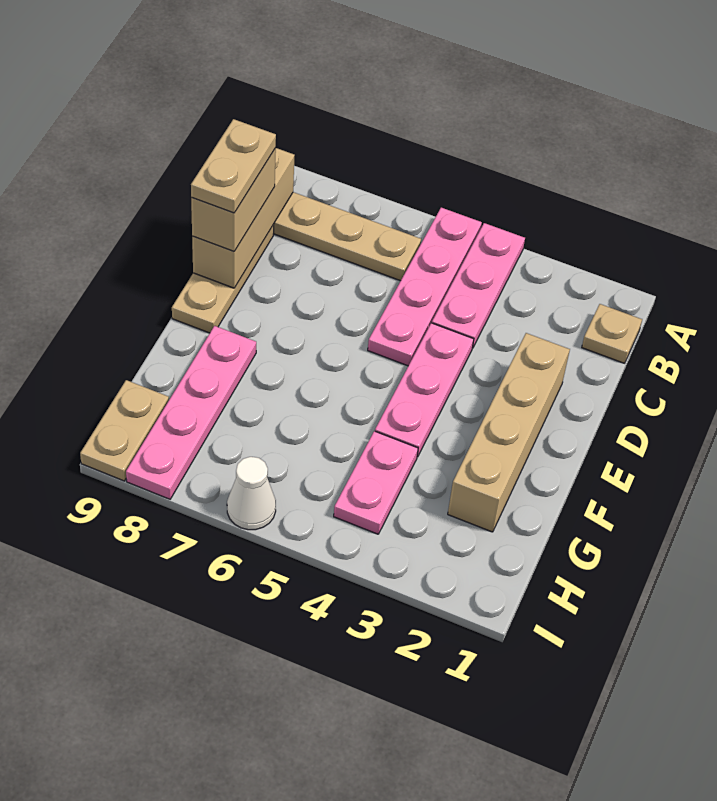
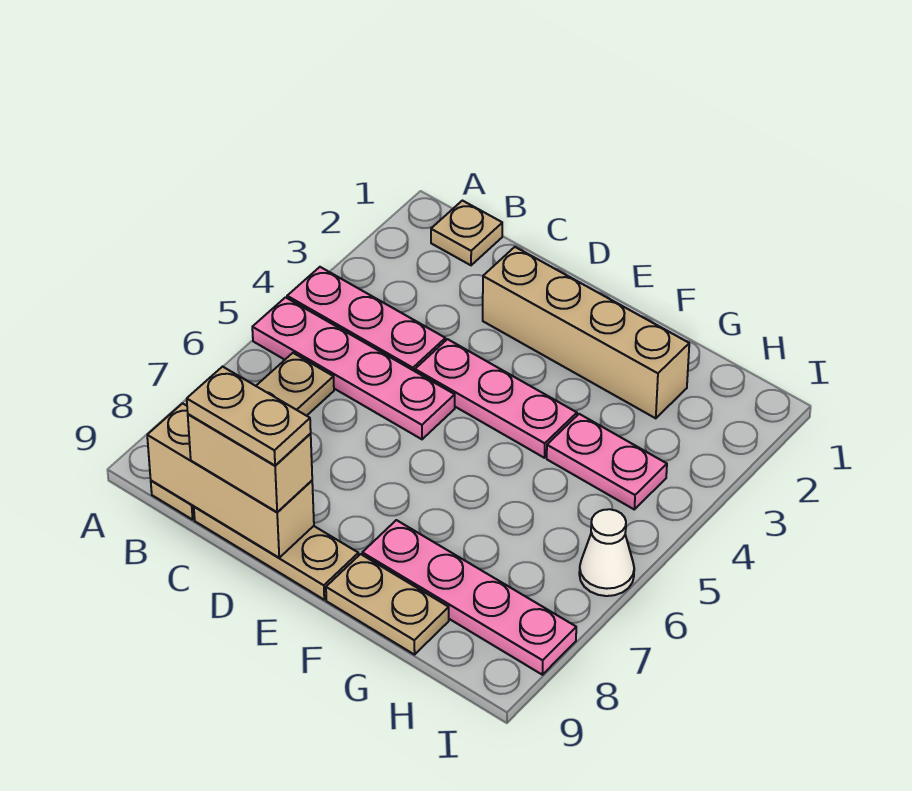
tan plate H9:I9 level 1 -> tan plate F9:G9 level 1

